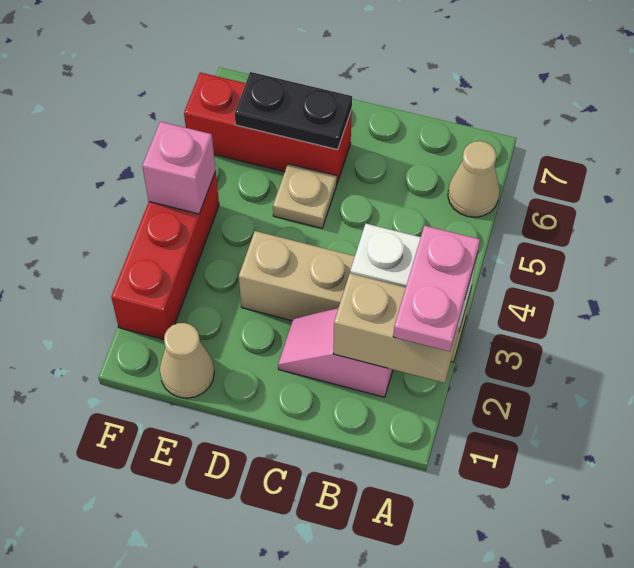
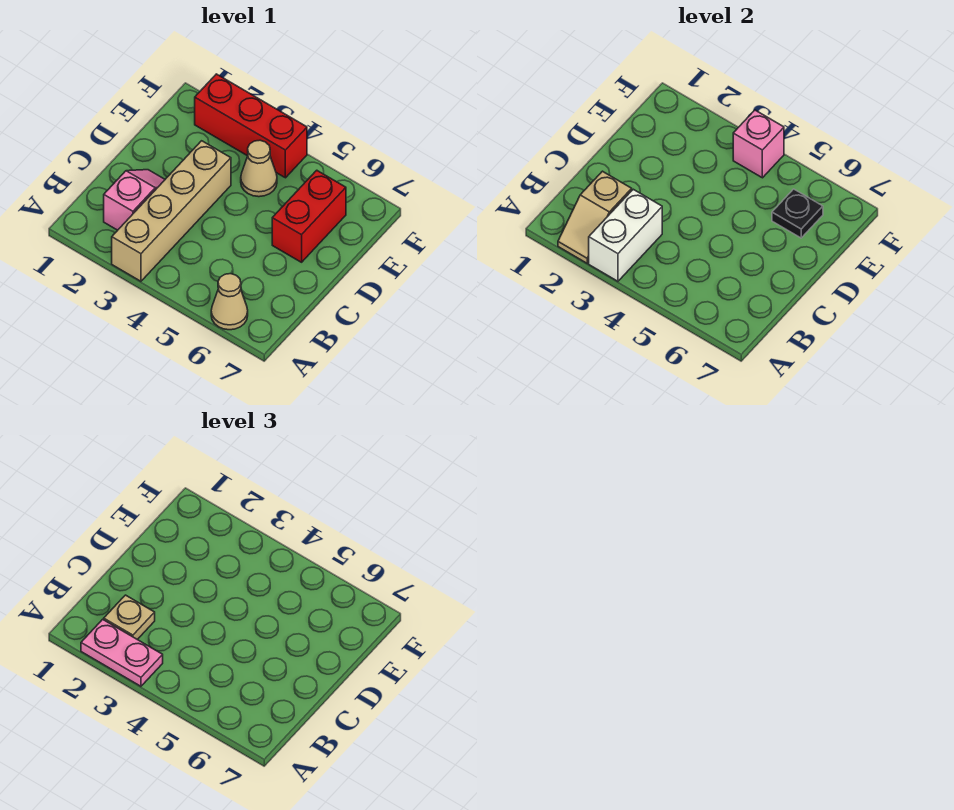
tan plate D5 level 1 -> tan plate B2 level 3
red brick D6:F6 level 1 -> red brick D6:E6 level 1
black plate D6:E6 level 2 -> black plate E6 level 2
tan cone E1 level 1 -> tan cone E4 level 1

